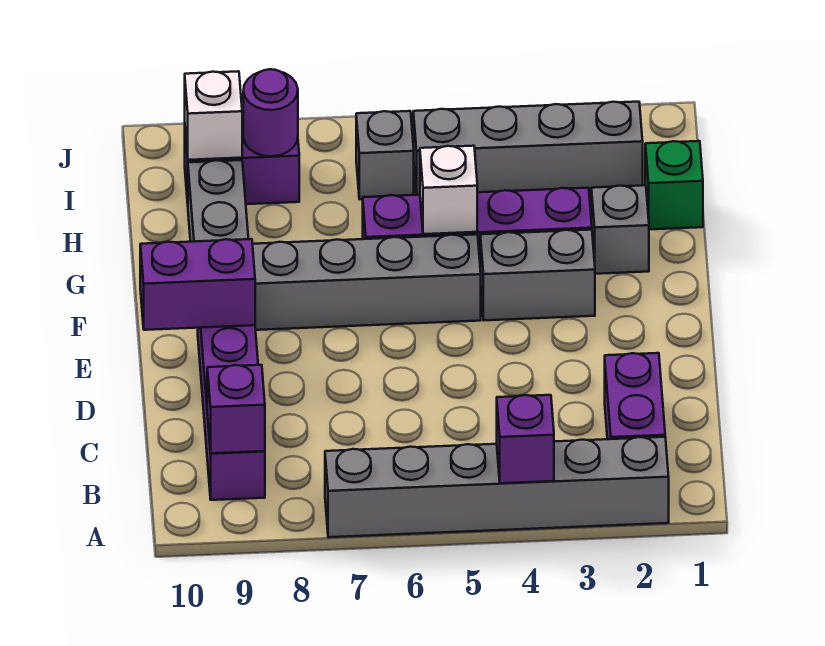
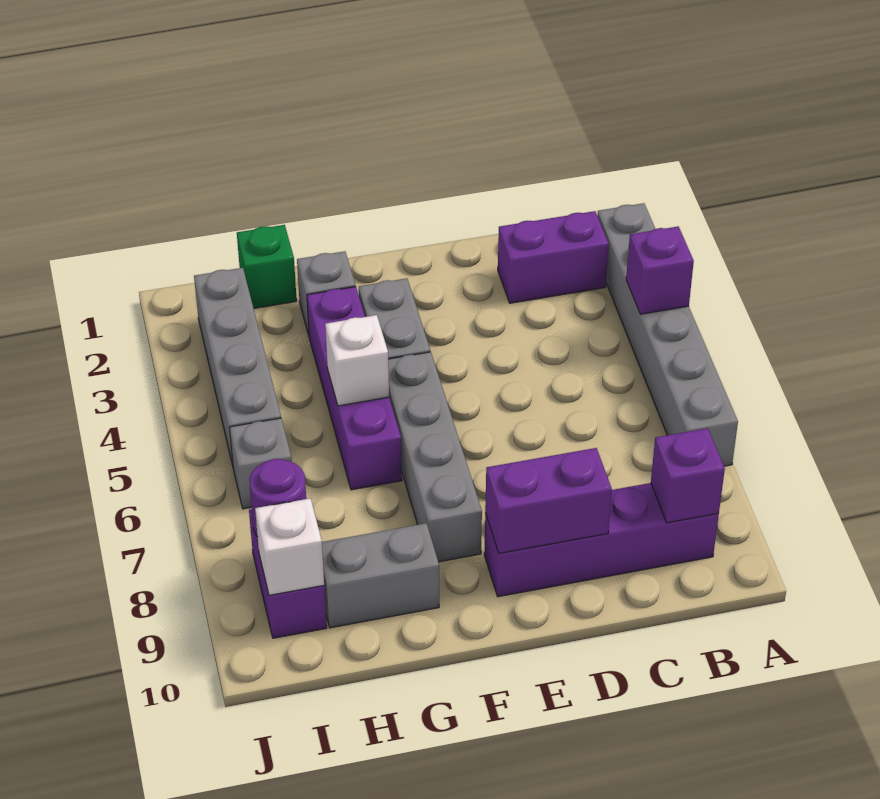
purple brick E9:E10 level 2 -> purple brick D9:E9 level 2

